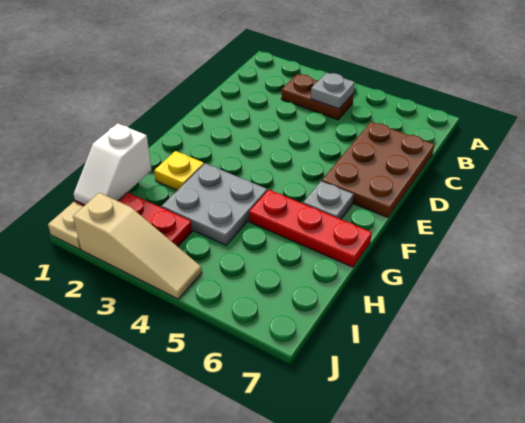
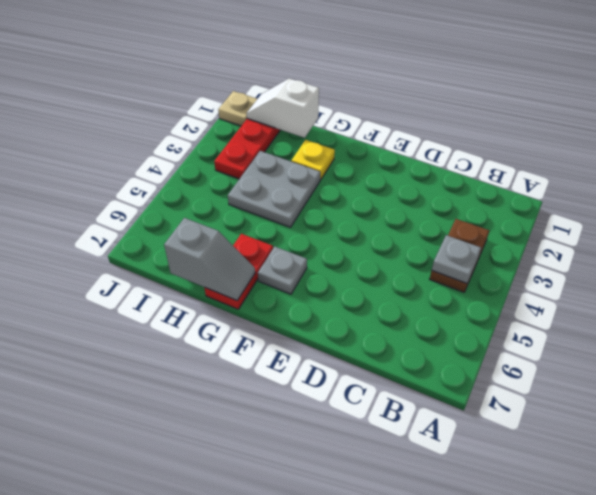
brown plate C6:E7 level 1 -> none
red plate G5:G7 level 1 -> red plate G6:G7 level 1
none -> grey slope G7:H7 level 2 top H
tan slope J2:J4 level 1 top 2 -> none

